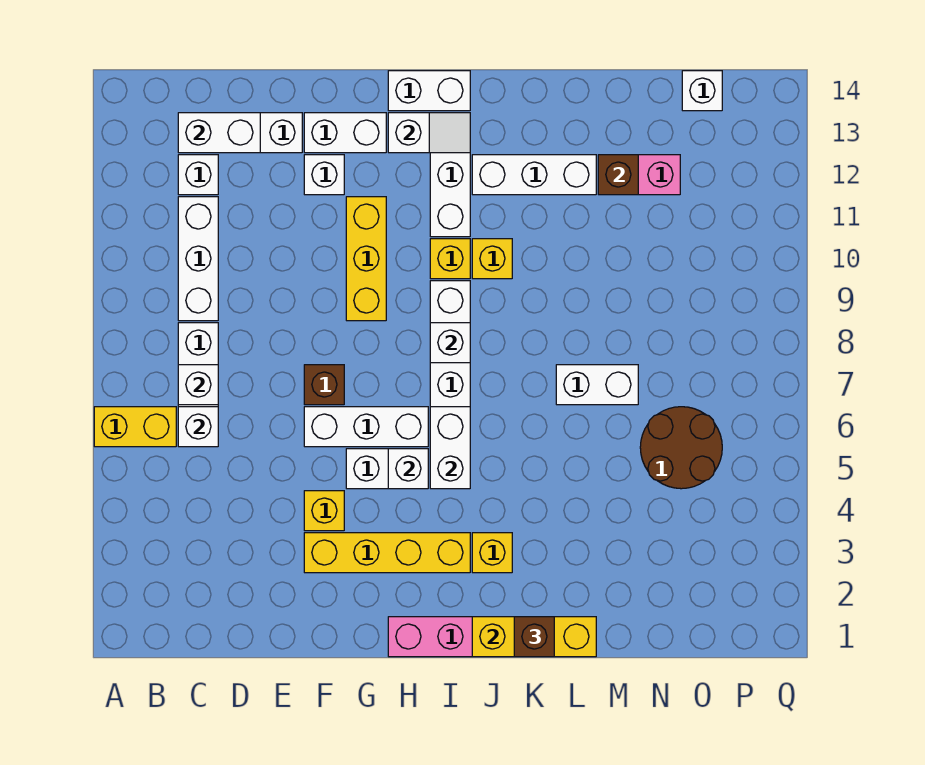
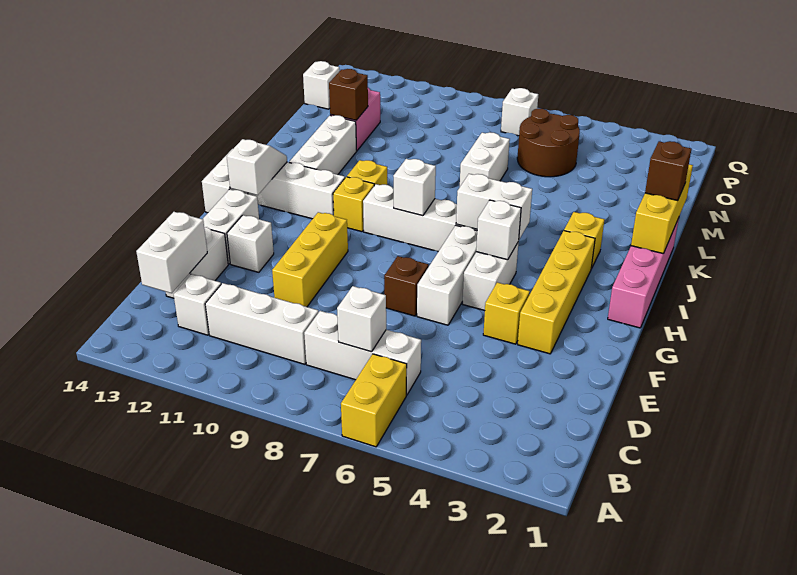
white brick C6 level 2 -> white brick P7 level 1
yellow brick G9:G11 level 1 -> yellow brick E10:G10 level 1

